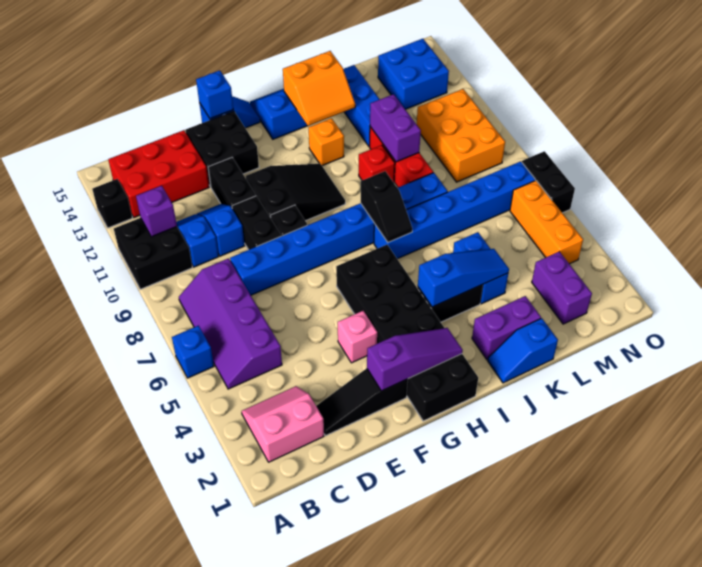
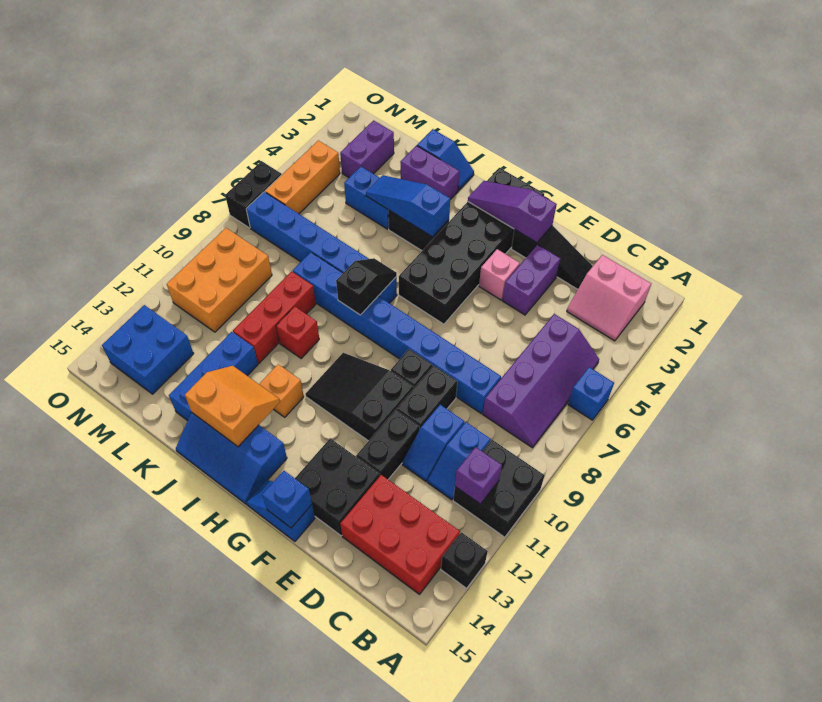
blue brick K4:K5 level 1 -> blue brick K4:L4 level 1
purple brick K10:K11 level 2 -> purple brick E3:E4 level 1

